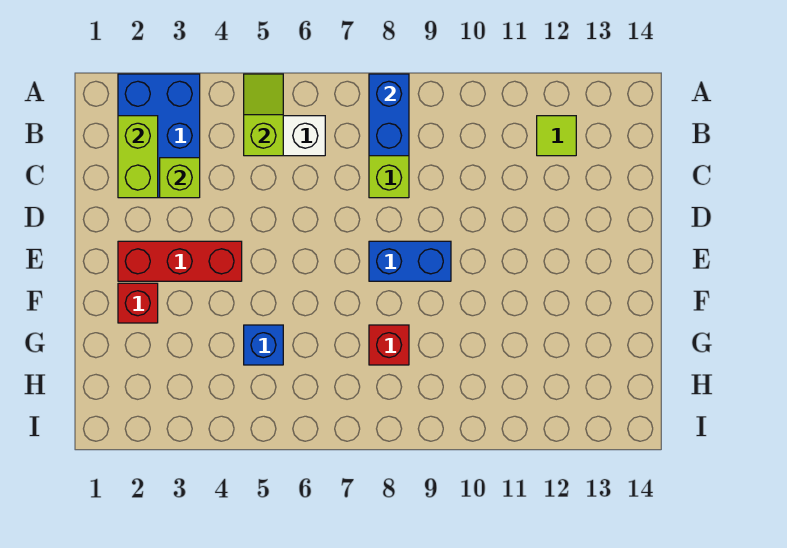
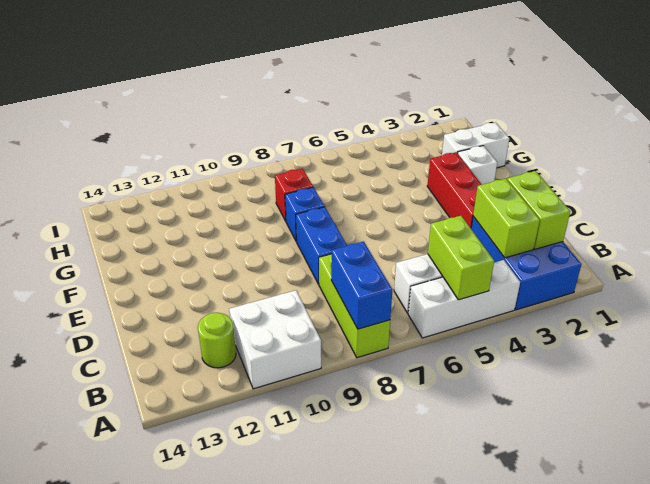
none -> white brick A4:A6 level 1
lime slope A5:B5 level 2 top B -> lime brick A5:B5 level 2
none -> white brick A10:B11 level 1
lime tile B12 level 1 -> lime round brick B12 level 1
lime brick C3 level 2 -> lime brick B3:C3 level 2
red brick E2:E4 level 1 -> red brick D3:F3 level 1
blue brick E8:E9 level 1 -> blue brick D8:E8 level 1
red brick F2 level 1 -> white brick F2 level 1
none -> white brick G1:G2 level 1
blue brick G5 level 1 -> blue brick F8 level 1

